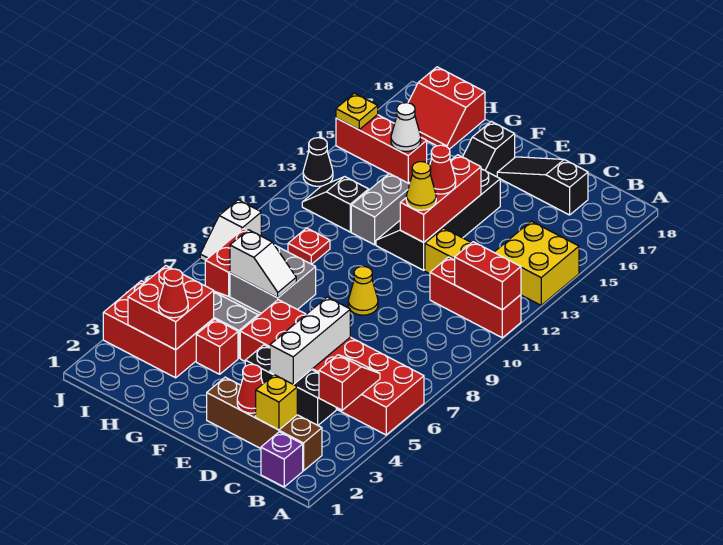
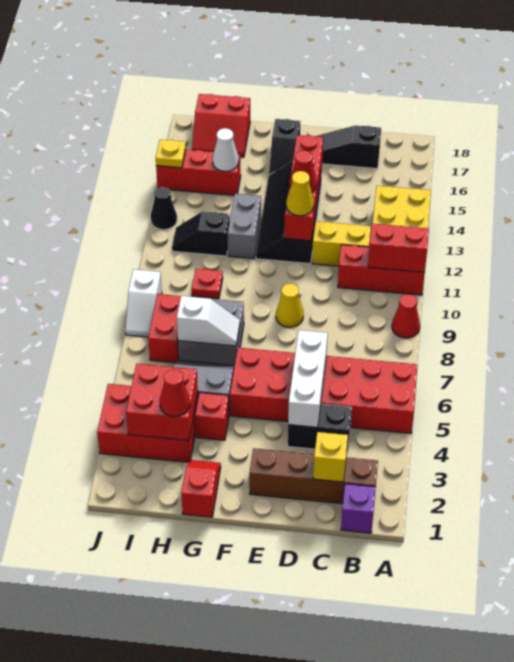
red slope B4:B5 level 2 top 4 -> red slope G1:G2 level 1 top 1
black brick C4:E4 level 1 -> black brick C4:D4 level 1
red cone D2 level 2 -> red cone A9 level 1
red brick E12:E14 level 2 -> red brick E12:E15 level 2

